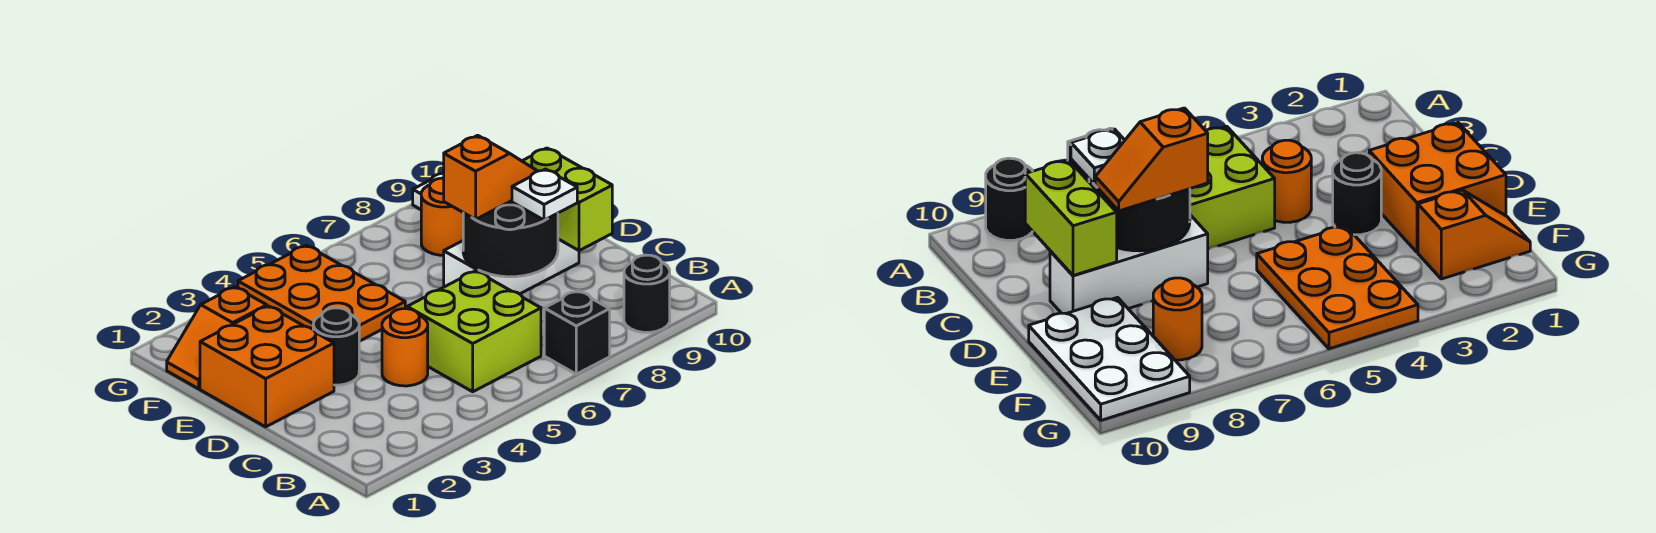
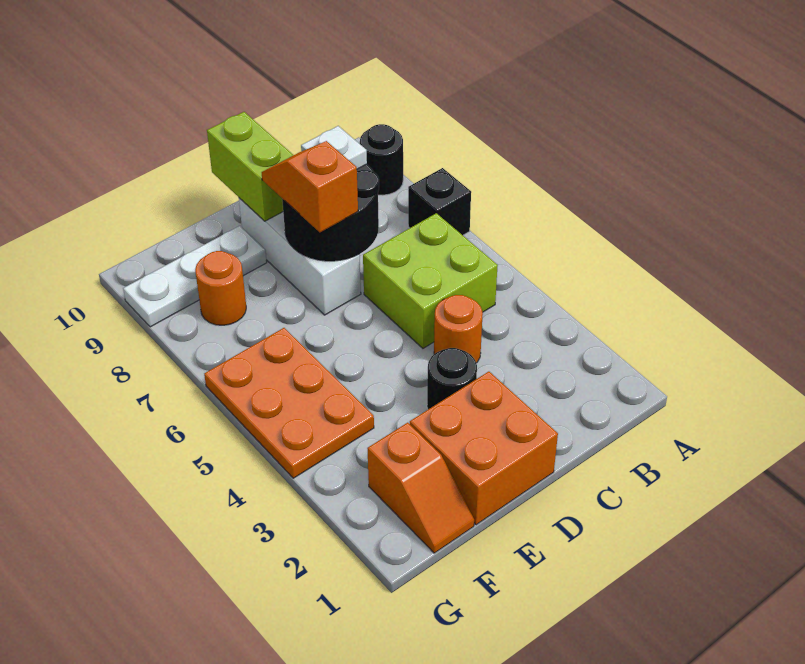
lime brick C9:D9 level 2 -> lime brick D9:D10 level 2
orange plate E4:G5 level 1 -> orange plate F4:G6 level 1
white plate E9:G10 level 1 -> white plate E9:G9 level 1

